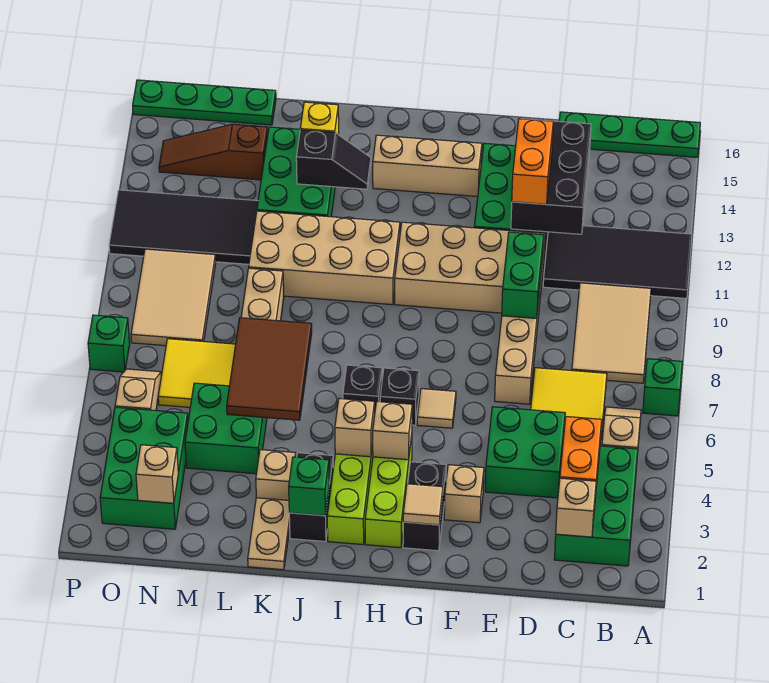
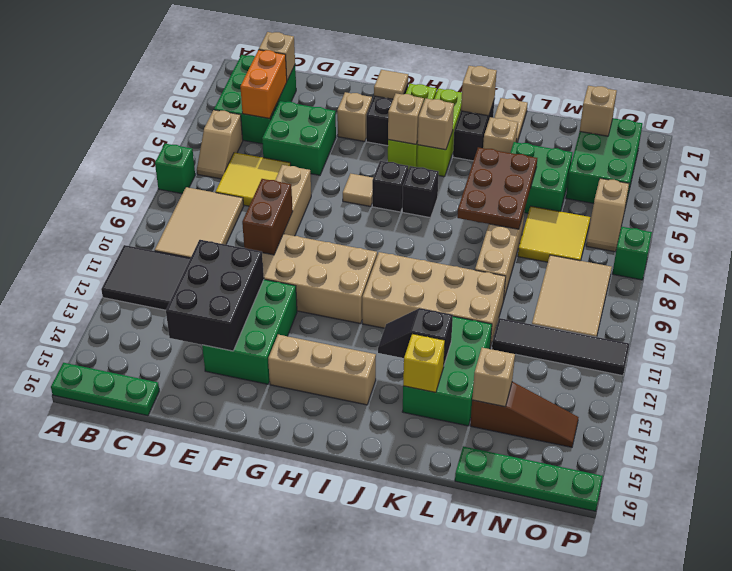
green plate A16:D16 level 1 -> green plate A16:C16 level 1
green brick E9:E10 level 2 -> brown brick E9:E10 level 2
orange brick E12:E13 level 3 -> none
green brick J2 level 2 -> tan brick J2 level 2
brown tile K5:L7 level 2 -> brown plate K5:L7 level 2
black tile M11:P12 level 1 -> black tile M11:P11 level 1
none -> tan brick M14 level 2

